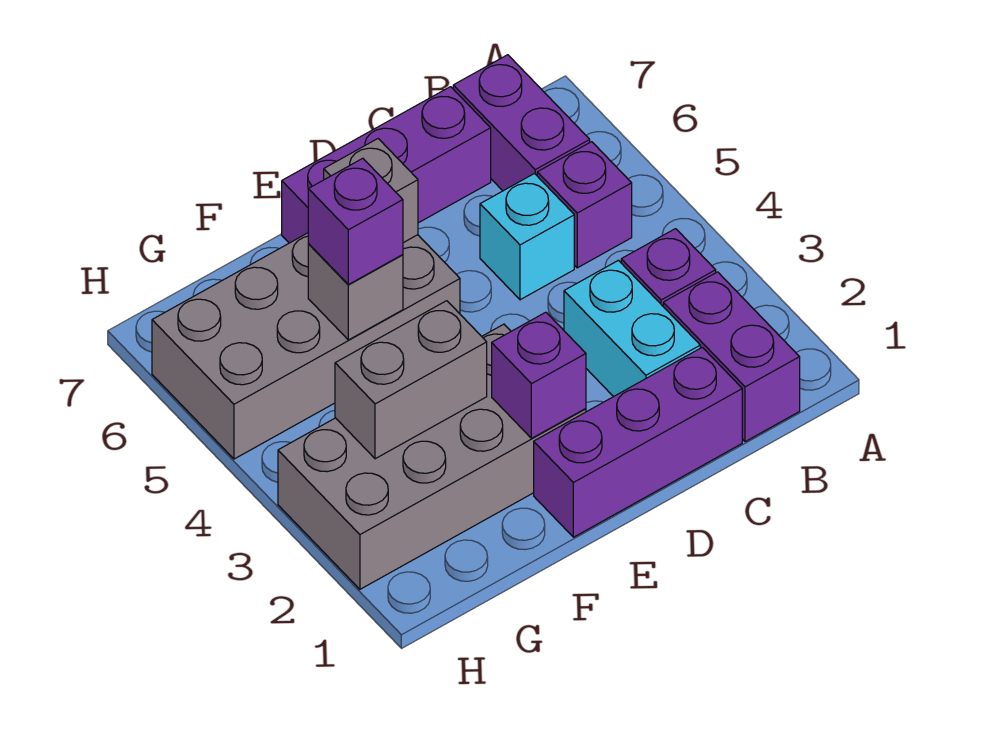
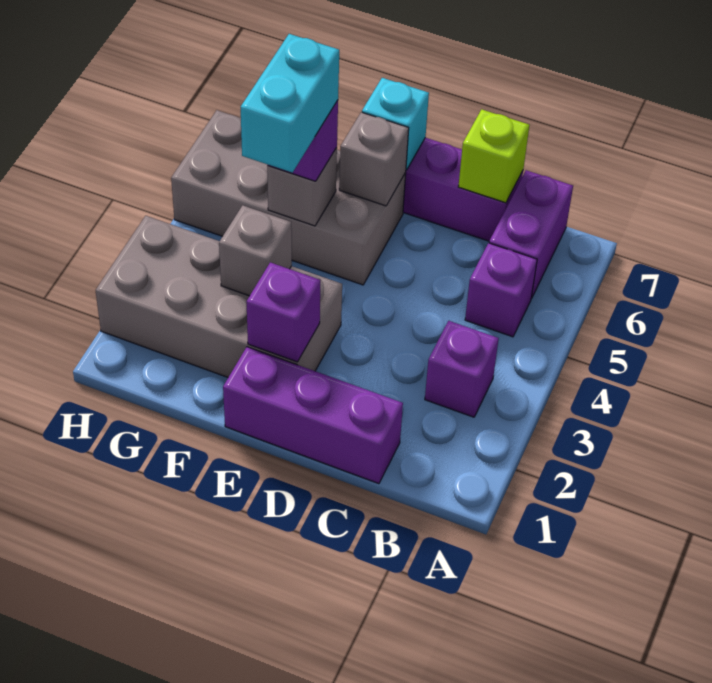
purple brick B1:B2 level 1 -> none
cyan brick C2:C3 level 1 -> cyan brick F4:F5 level 4
cyan brick C5 level 1 -> cyan brick E7 level 2
none -> lime brick C7 level 2
grey brick F3:G3 level 2 -> grey brick F3 level 2

